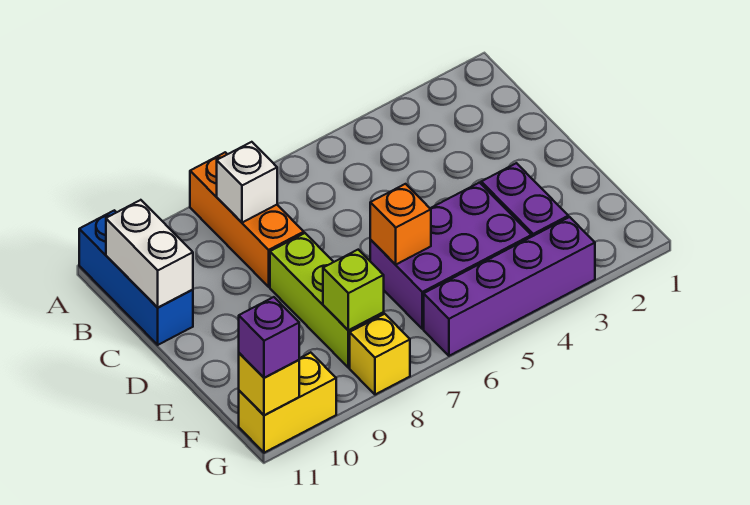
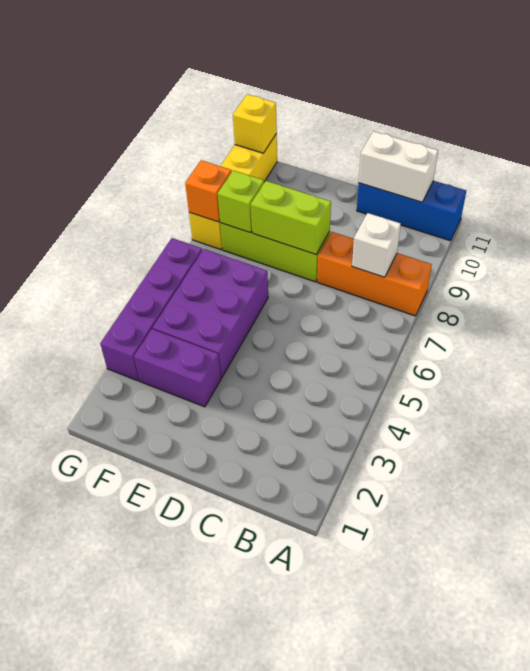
none -> lime brick D8:E8 level 2
orange brick E6 level 2 -> orange brick G8 level 2
purple brick G11 level 3 -> none

